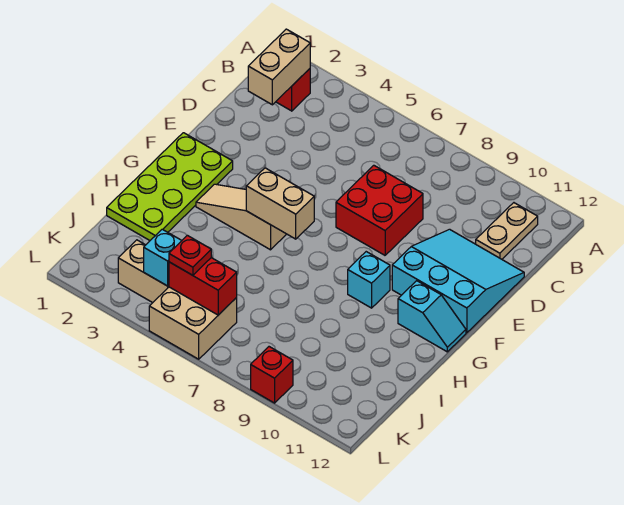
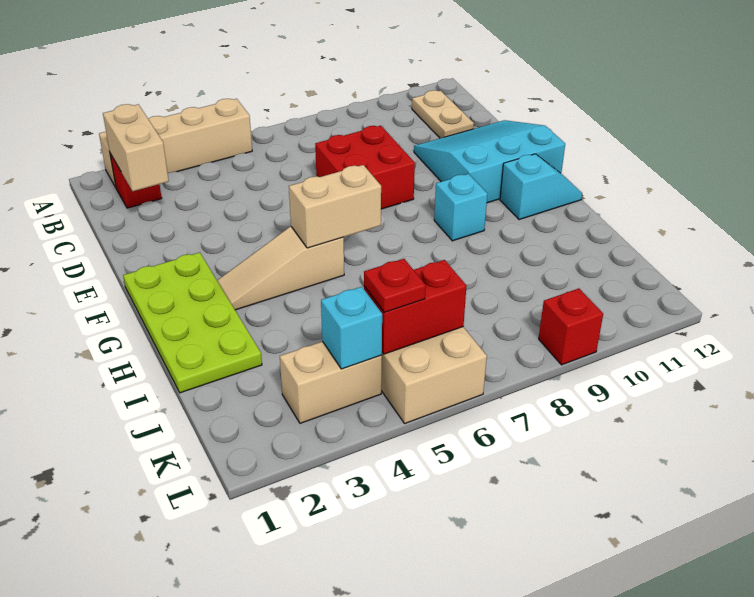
none -> tan brick A2:A5 level 1

